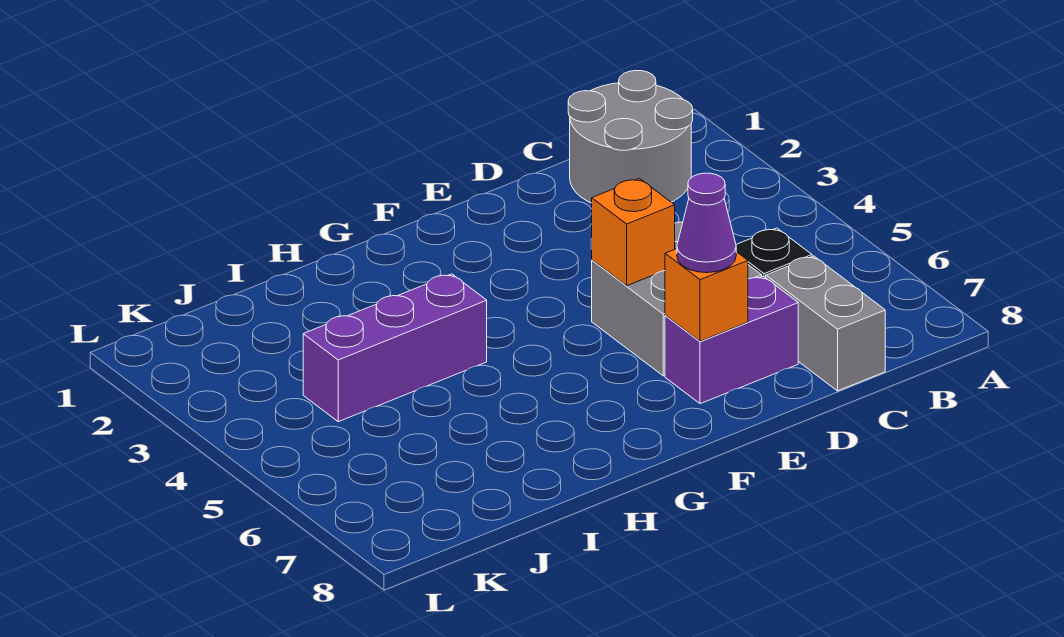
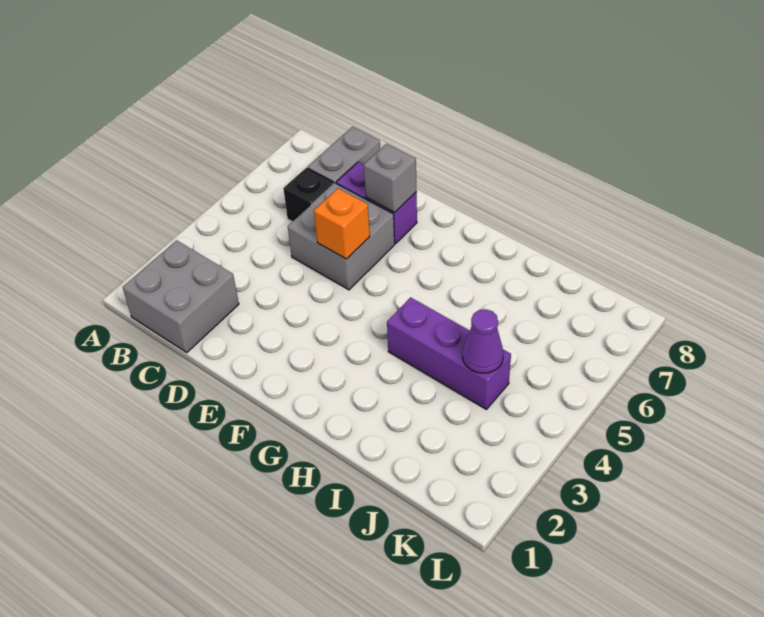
grey round brick B1:C2 level 1 -> grey brick B1:C2 level 1
orange brick E7 level 2 -> grey brick E7 level 2
purple cone E7 level 3 -> purple cone J4 level 2

